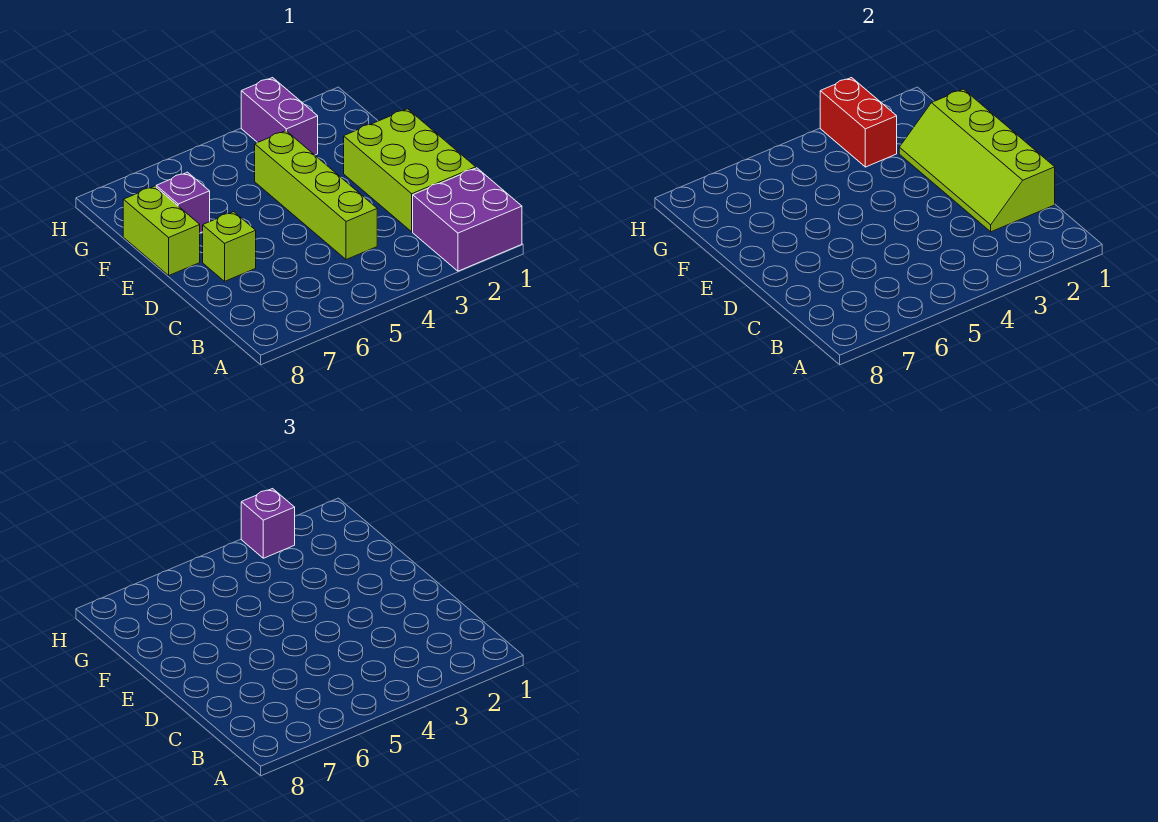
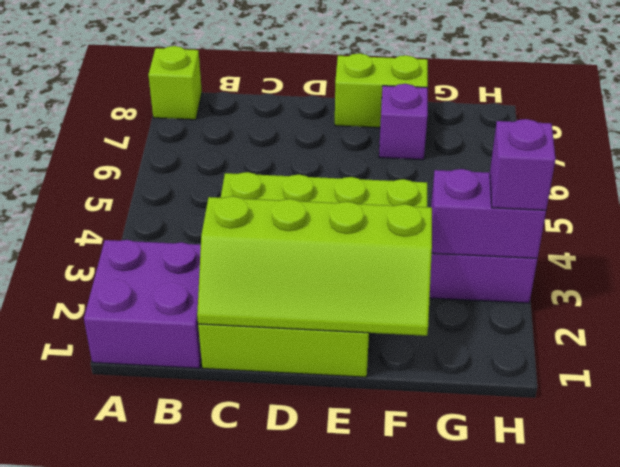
lime slope C1:F2 level 2 top 1 -> lime slope C1:F2 level 2 top 2
lime brick D7 level 1 -> lime brick A8 level 1
red brick G3:H3 level 2 -> purple brick G3:H3 level 2

